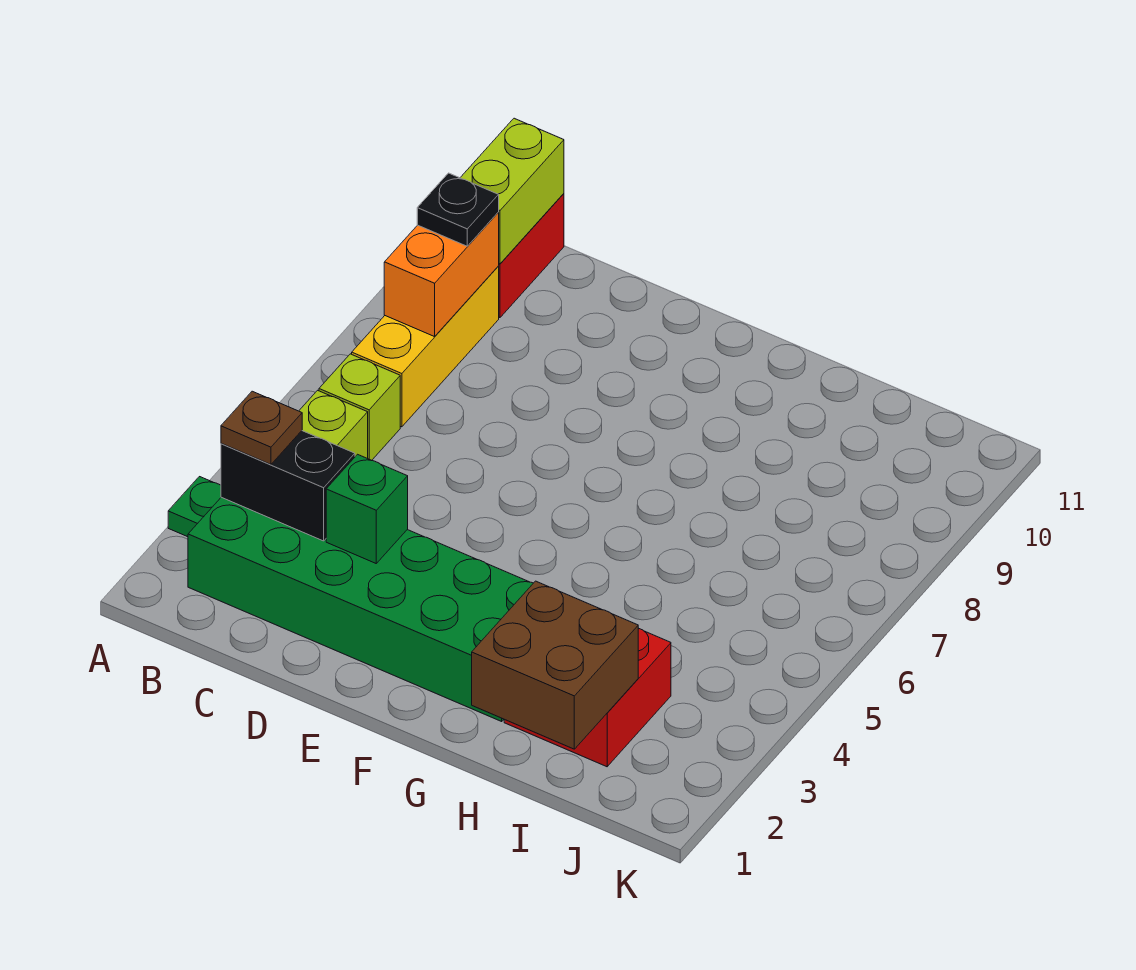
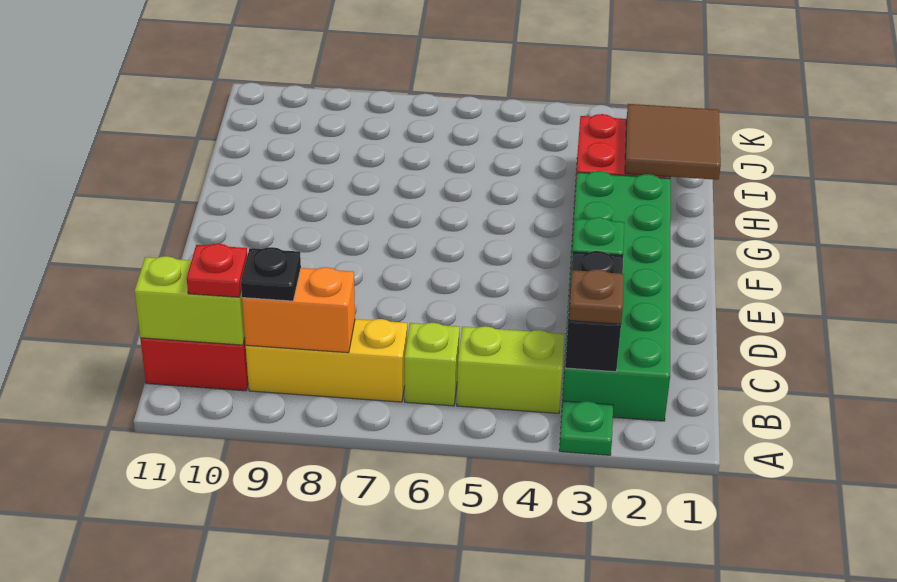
none -> red plate B10 level 3
brown brick H1:I2 level 2 -> brown tile H1:I2 level 2

